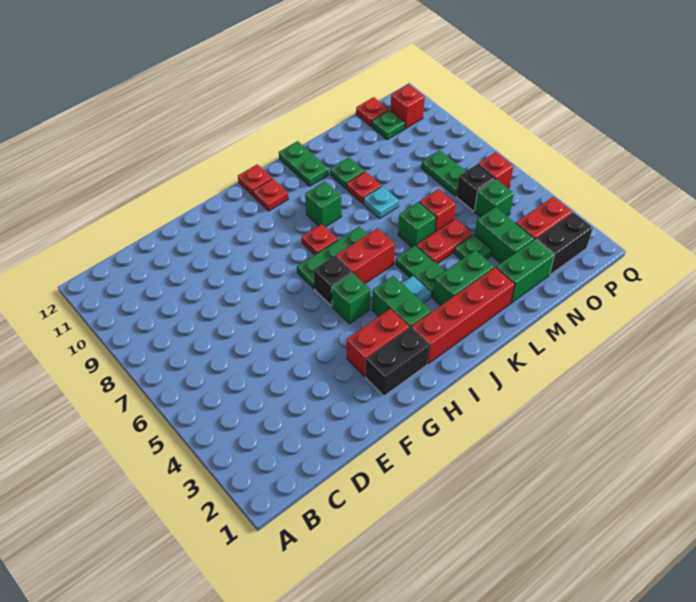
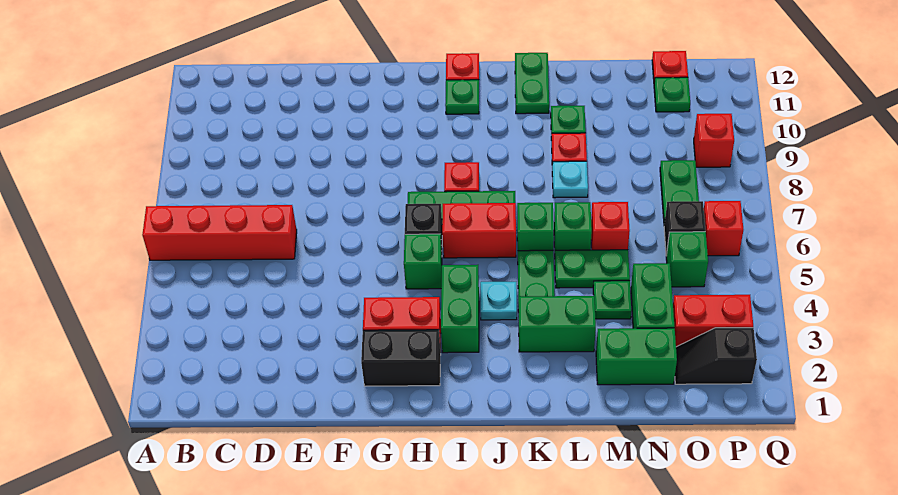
red brick I2:L2 level 1 -> red brick A6:D6 level 1
red plate I11 level 1 -> green plate I11 level 1
green brick J9 level 1 -> green brick K6 level 1
red plate L5:M5 level 1 -> green plate L5:M5 level 1
black brick O2:P2 level 1 -> black slope O2:P2 level 1 top P
red brick P11 level 1 -> red brick P9 level 1

